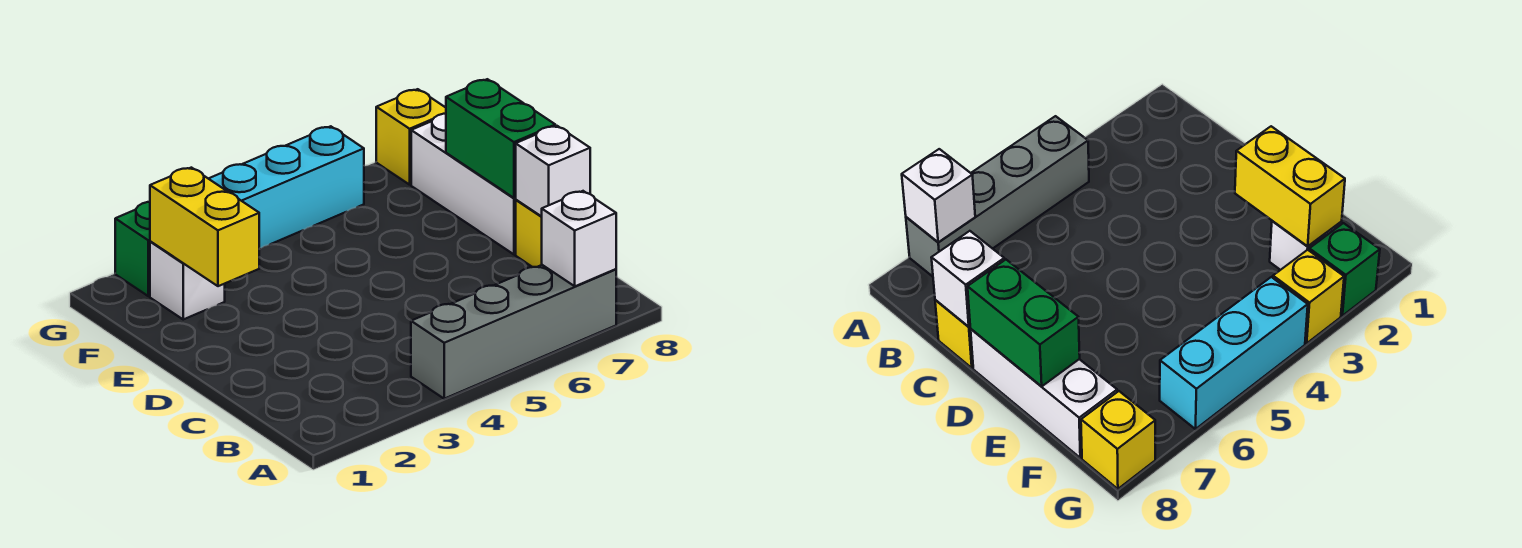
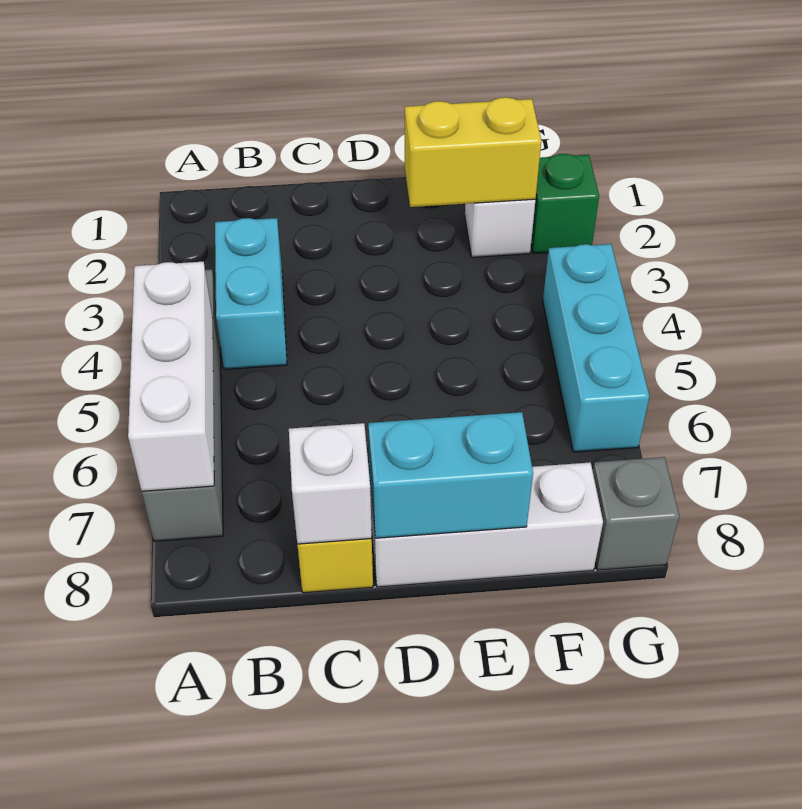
white brick A7 level 2 -> white brick A5:A7 level 2
none -> cyan brick B3:B4 level 1
green brick D8:E8 level 2 -> cyan brick D8:E8 level 2
yellow brick G3 level 1 -> none
yellow brick G8 level 1 -> grey brick G8 level 1

